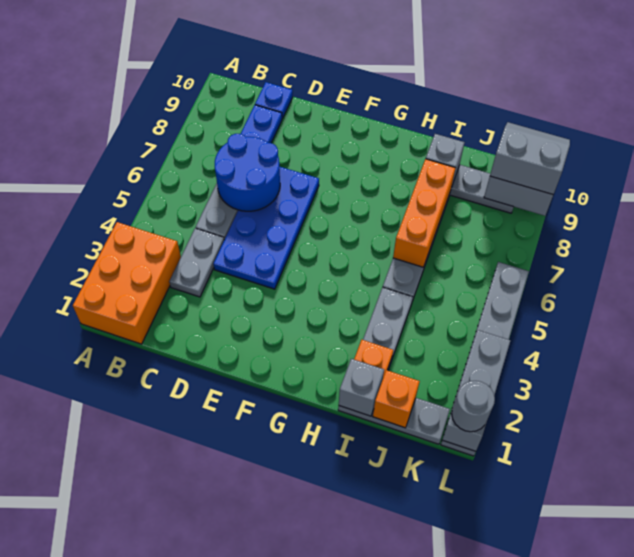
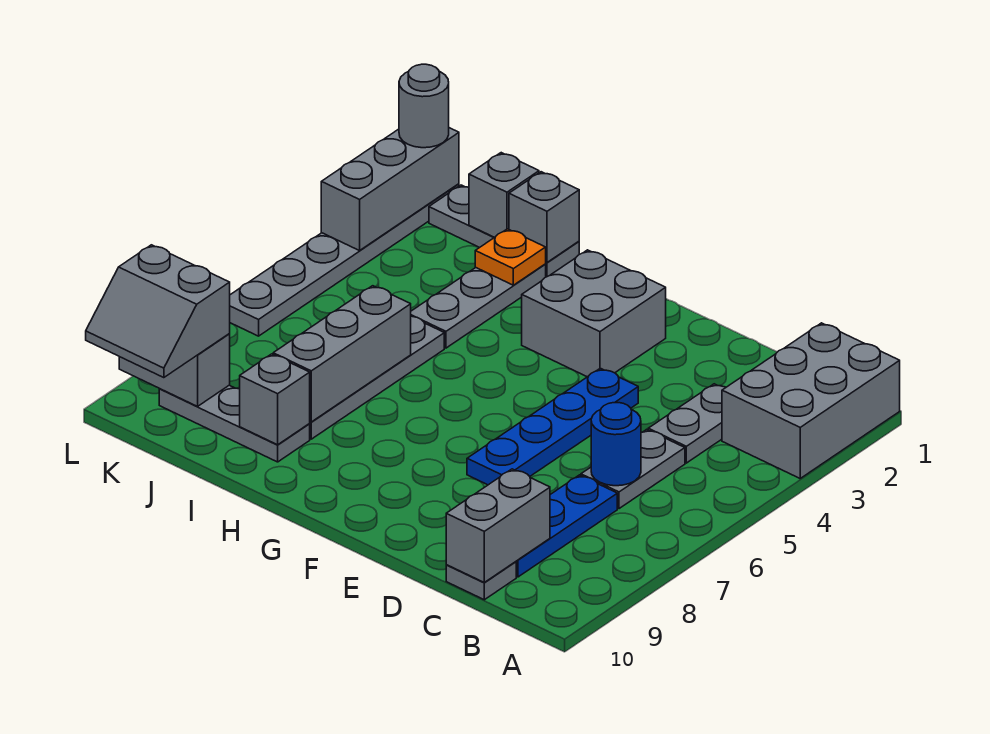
orange brick A1:B3 level 1 -> grey brick A1:B3 level 1
blue round brick C6:D7 level 2 -> blue round brick C6 level 2
none -> grey brick C9:C10 level 2
blue plate C10 level 1 -> grey plate C10 level 1
blue plate D4:E7 level 1 -> blue plate E4:E7 level 1
none -> grey brick F2:G3 level 1
orange brick I6:I8 level 2 -> grey brick I6:I8 level 2
orange brick J1 level 2 -> grey brick J1 level 2

